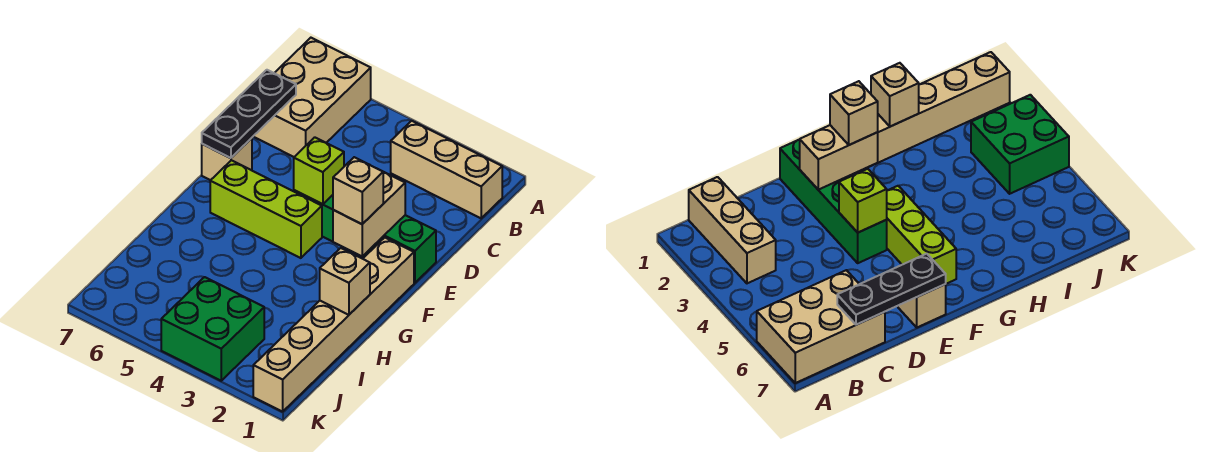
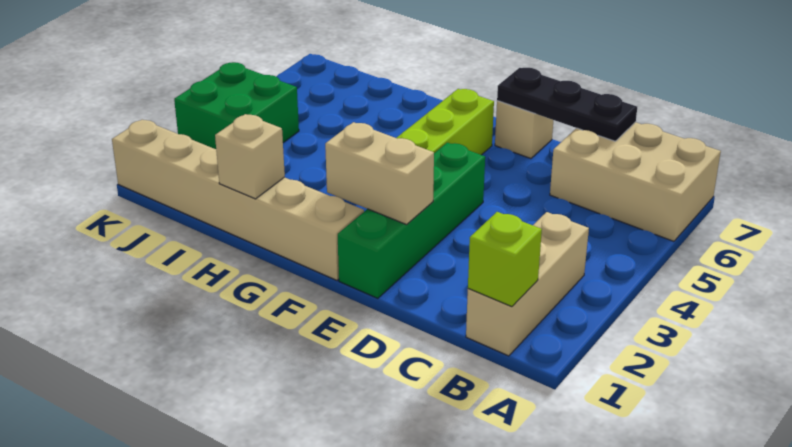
lime brick E4 level 2 -> lime brick B1 level 2
tan brick F2 level 3 -> none

